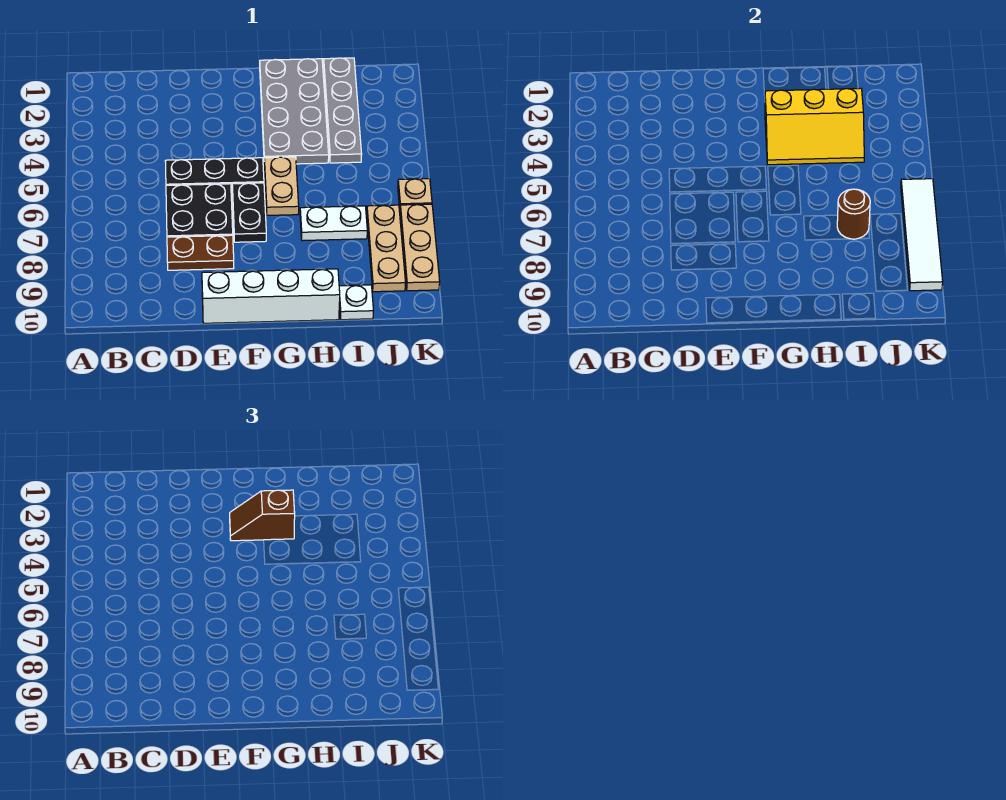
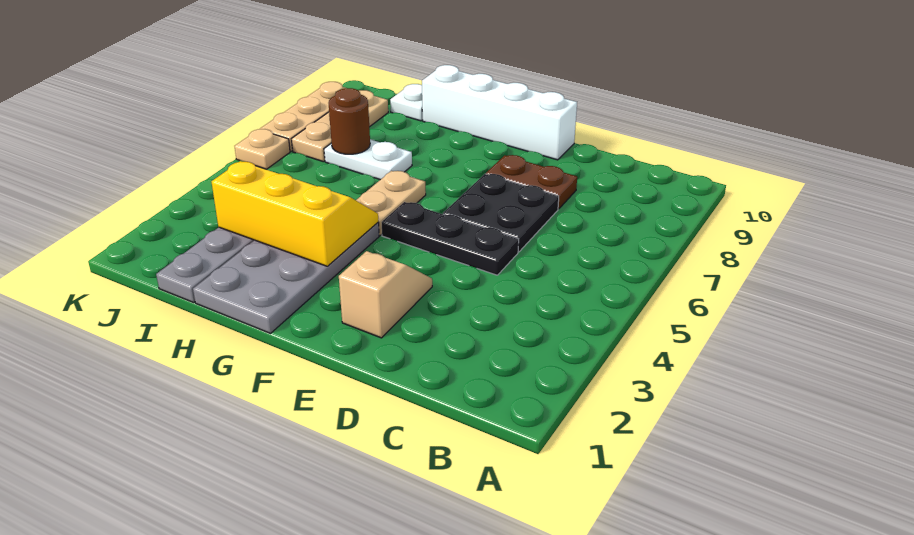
none -> tan slope E2:E3 level 1 top 2
brown slope F3:G3 level 3 top G -> none
black plate F6:F7 level 1 -> none
white tile K6:K9 level 2 -> none

